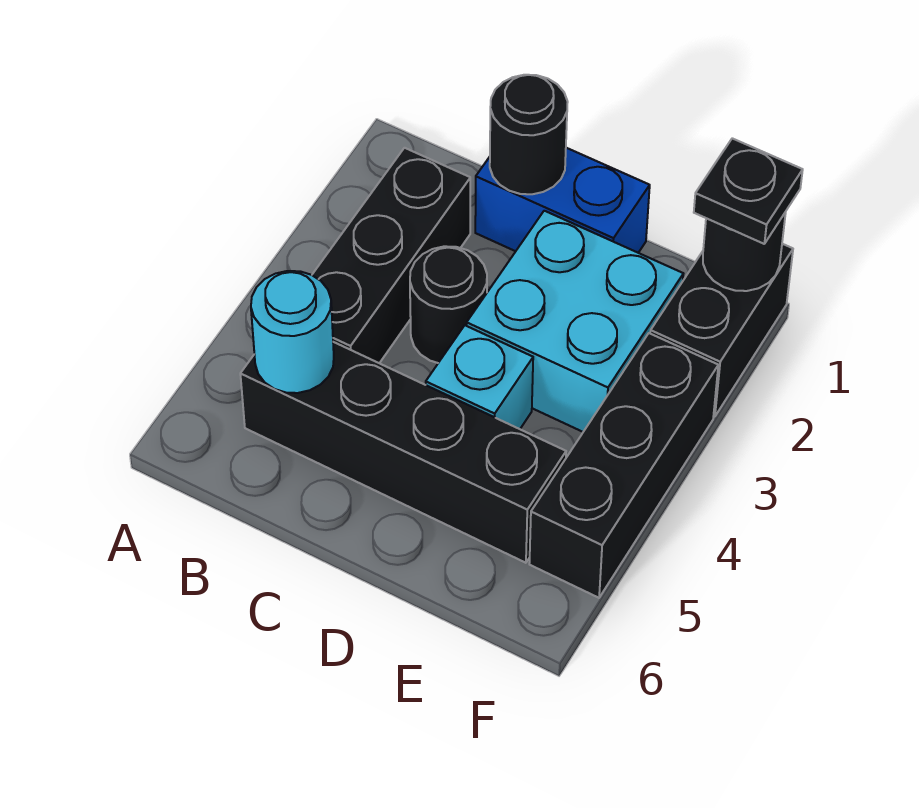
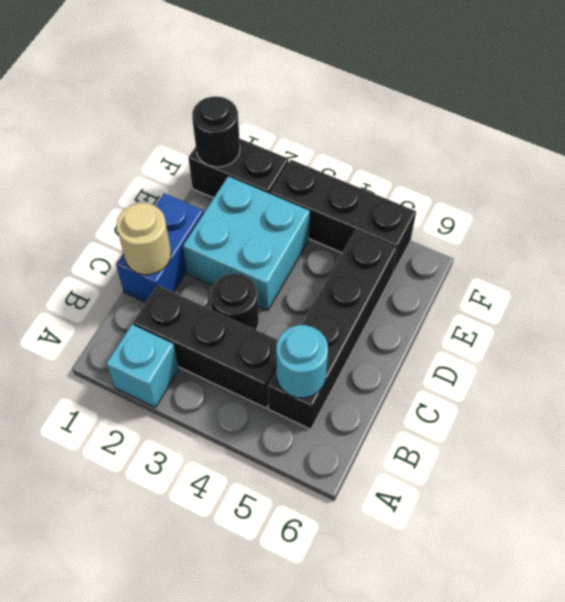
black round brick C1 level 2 -> tan round brick C1 level 2
cyan brick D4 level 1 -> cyan brick A2 level 1
black plate F1 level 3 -> none

